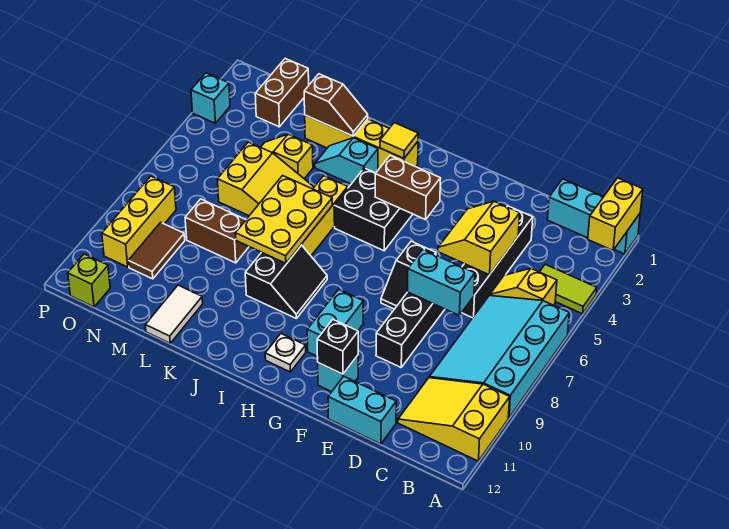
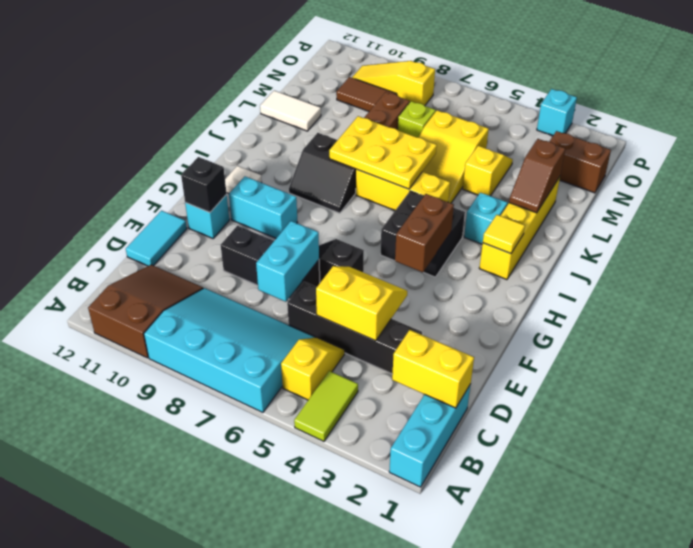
yellow brick A1:A2 level 2 -> yellow brick C1:C2 level 2
yellow slope A10:C11 level 1 top A -> brown slope A10:C11 level 1 top A
cyan brick D12:E12 level 1 -> cyan tile D12:E12 level 1
yellow brick O8:O10 level 1 -> yellow slope O8:O10 level 1 top 8
lime brick O12 level 1 -> lime brick M7 level 1

